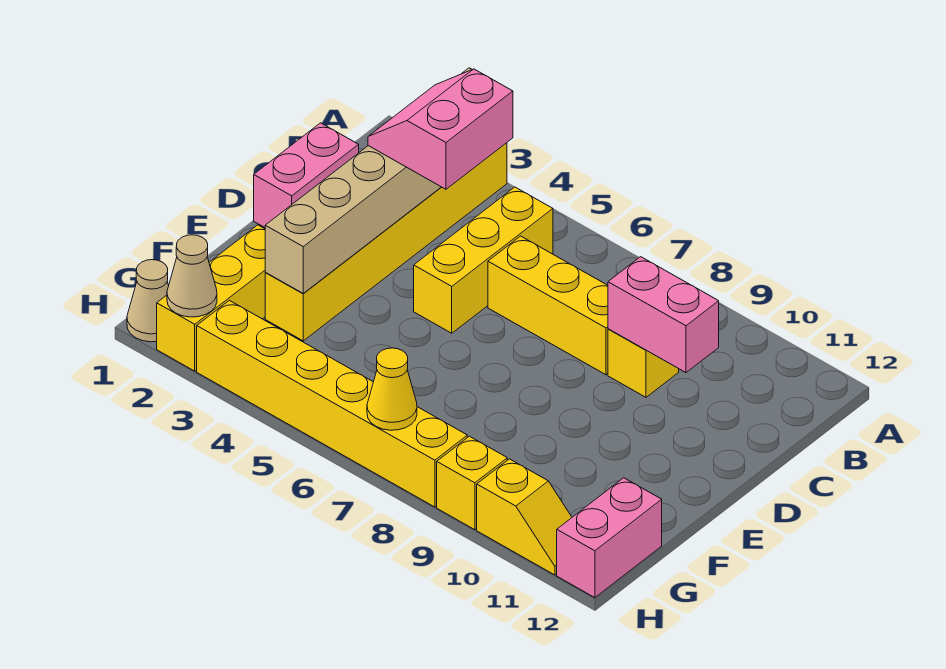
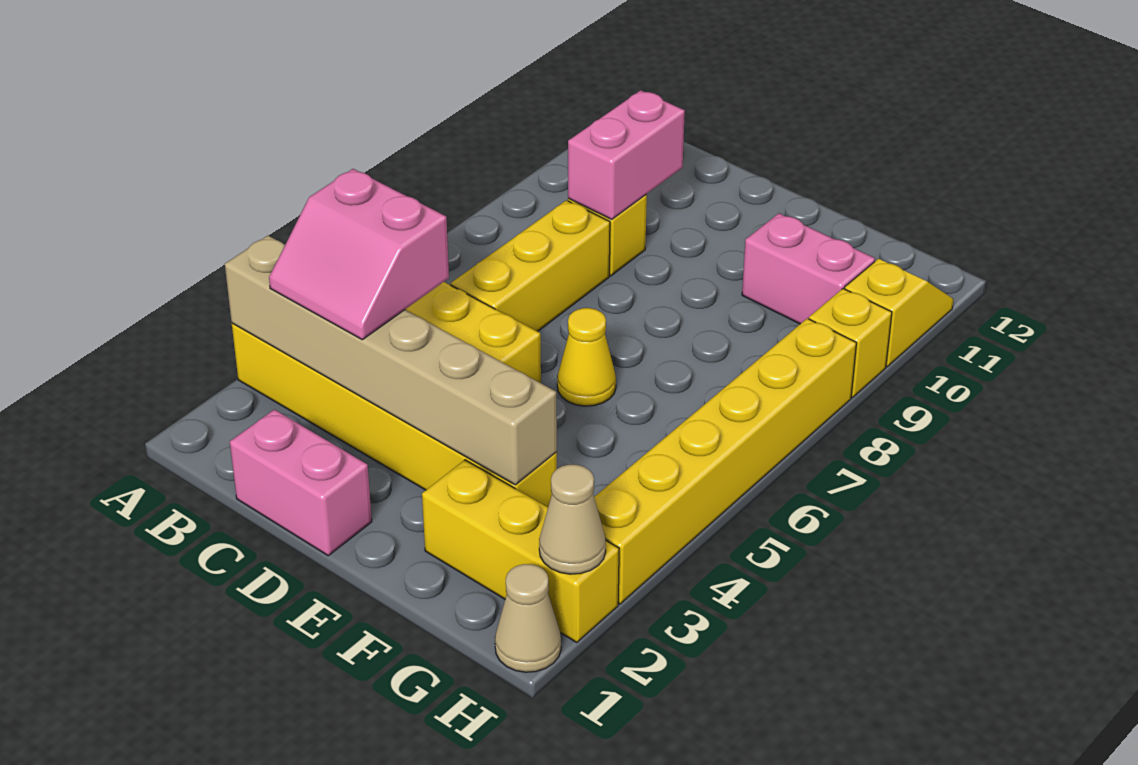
pink brick G12:H12 level 1 -> pink brick F10:G10 level 1
yellow cone H7 level 2 -> yellow cone E6 level 1

